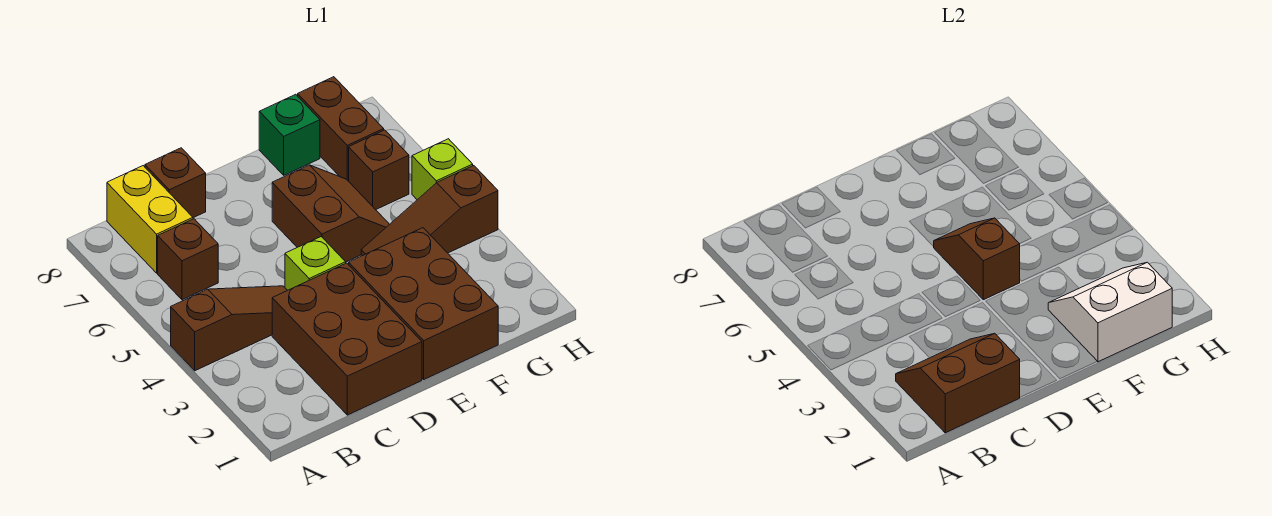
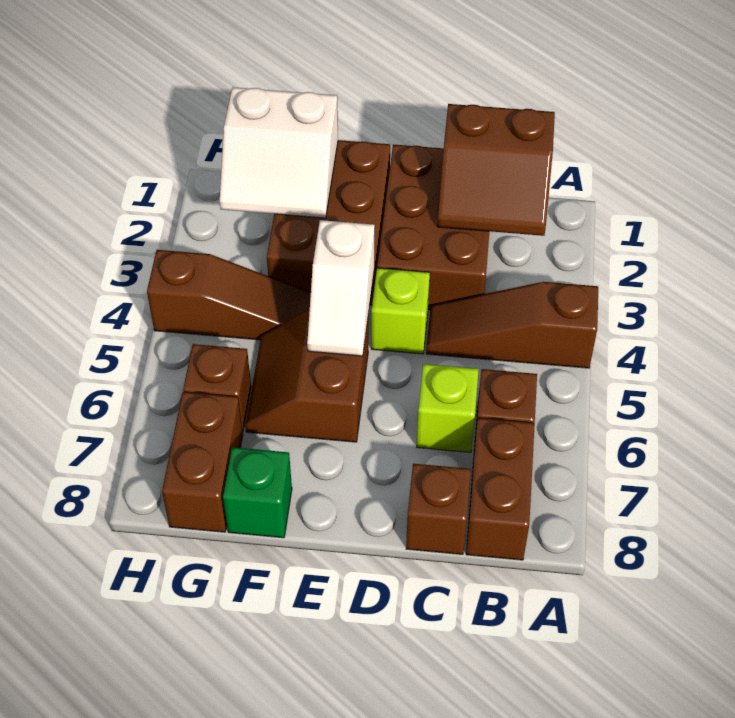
yellow brick B7:B8 level 1 -> brown brick B7:B8 level 1
brown slope E4:E5 level 2 top 4 -> white slope E4:E5 level 2 top 4
lime brick H5 level 1 -> lime brick C6 level 1

